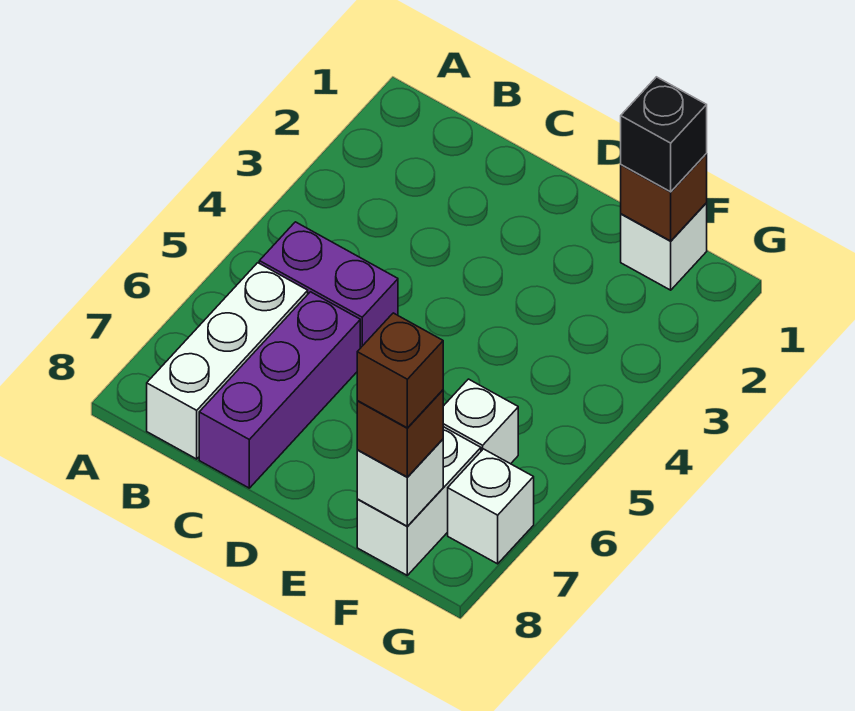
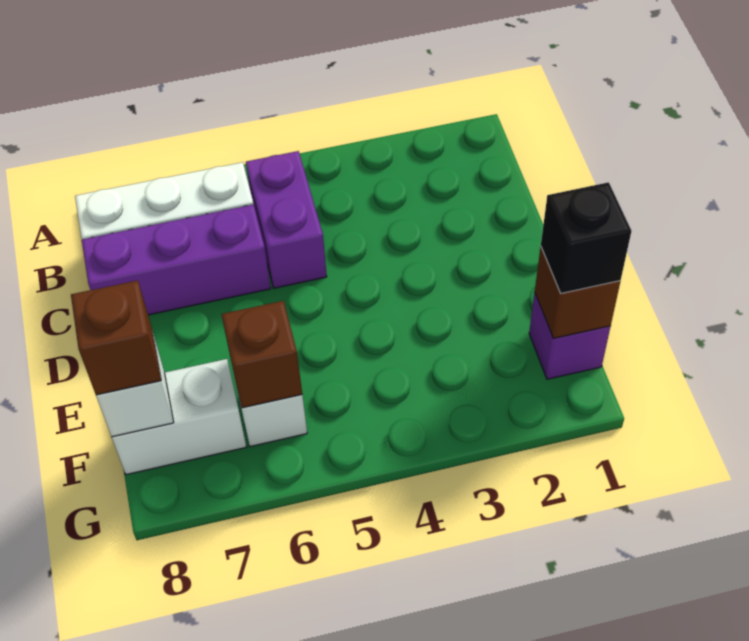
white brick F1 level 1 -> purple brick F1 level 1
brown brick F8 level 4 -> brown brick F6 level 2
white brick G7 level 1 -> none

